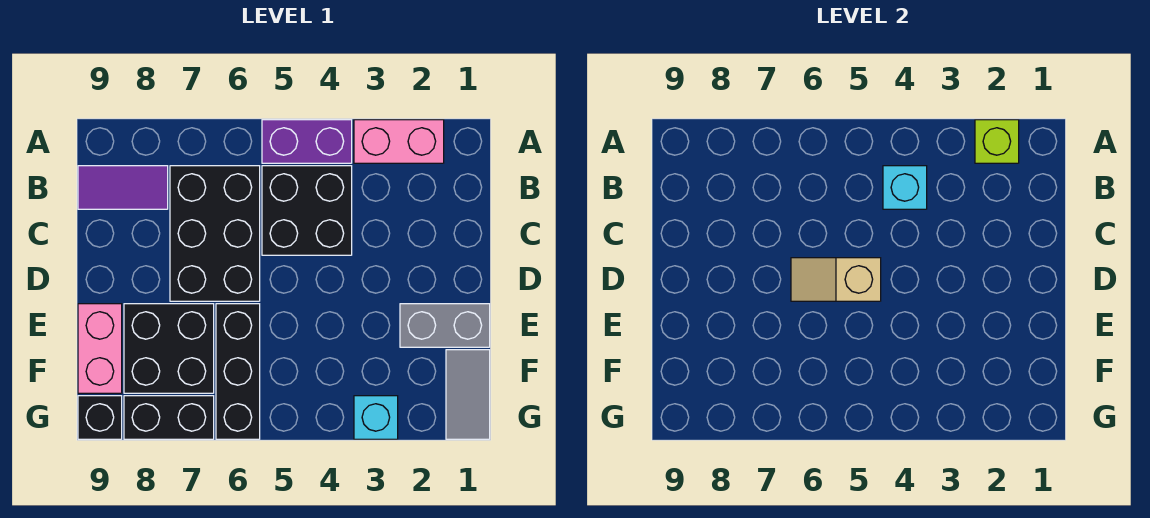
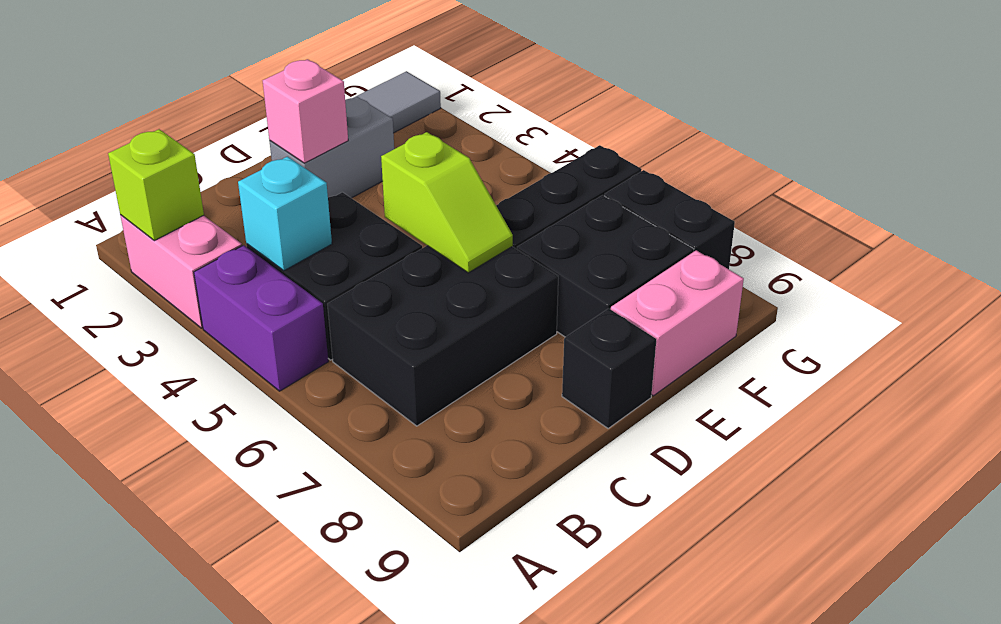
purple tile B8:B9 level 1 -> none
none -> pink brick D2 level 2
tan slope D5:D6 level 2 top 5 -> lime slope D5:D6 level 2 top 5
grey brick E1:E2 level 1 -> grey brick D2:E2 level 1
cyan brick G3 level 1 -> none
black brick G9 level 1 -> black brick D9 level 1

